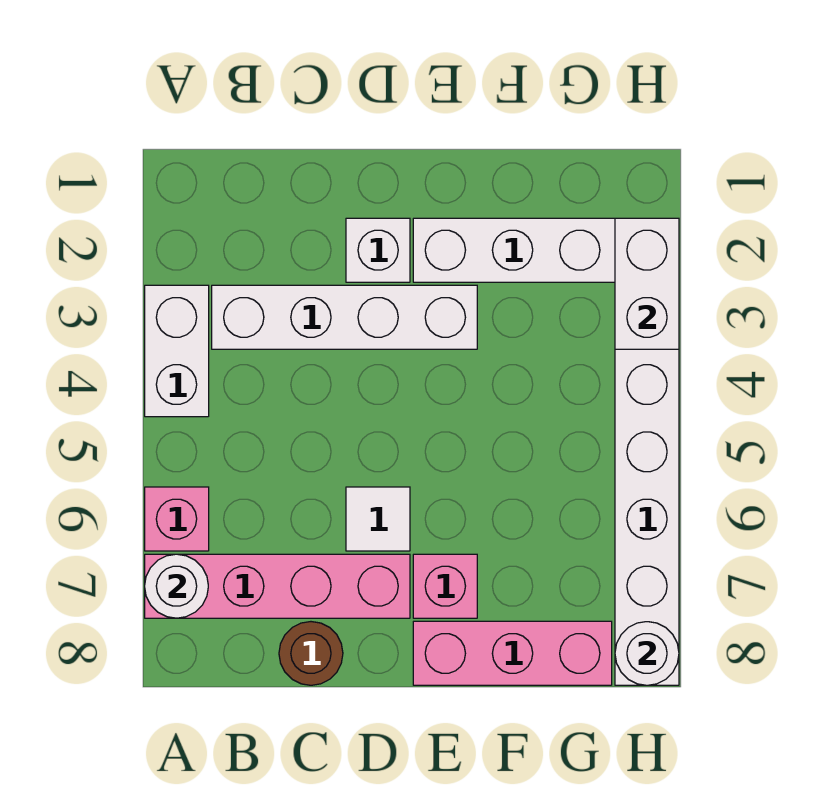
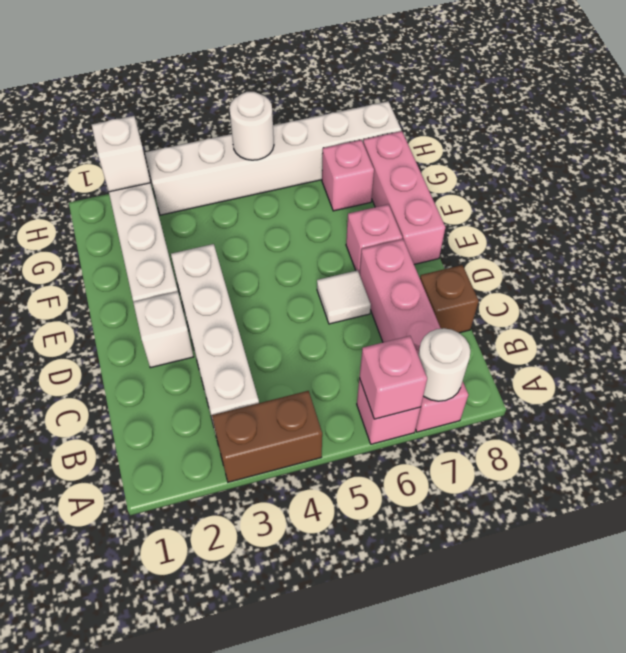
white brick A3:A4 level 1 -> brown brick A3:A4 level 1
none -> pink brick A6 level 2
brown round brick C8 level 1 -> brown brick C8 level 1
none -> pink brick G7 level 1
white brick H2:H3 level 2 -> white brick H2 level 2
white round brick H8 level 2 -> white round brick H5 level 2

